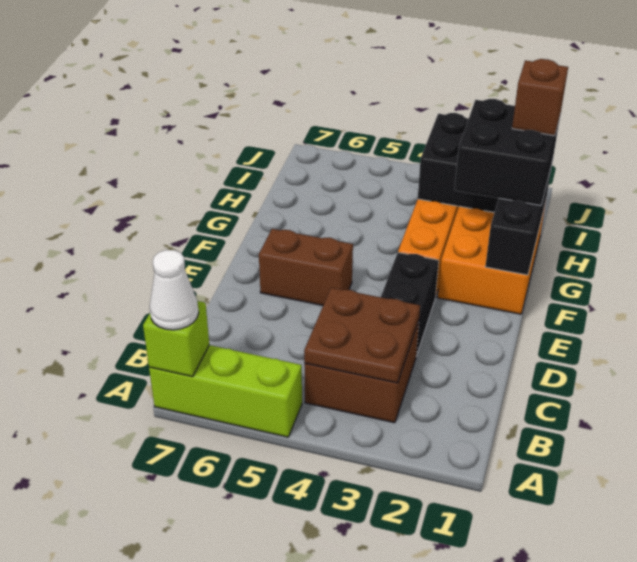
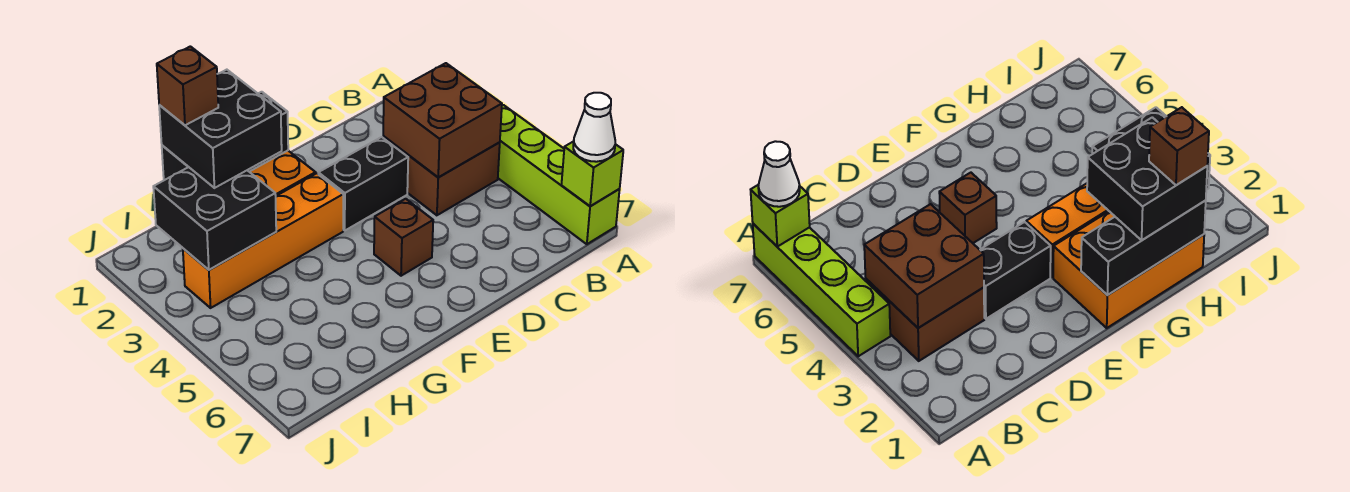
lime brick A5:A7 level 1 -> lime brick A4:A7 level 1
brown plate B3:C4 level 2 -> brown brick B3:C4 level 2
brown brick E5:E6 level 1 -> brown brick E5 level 1

